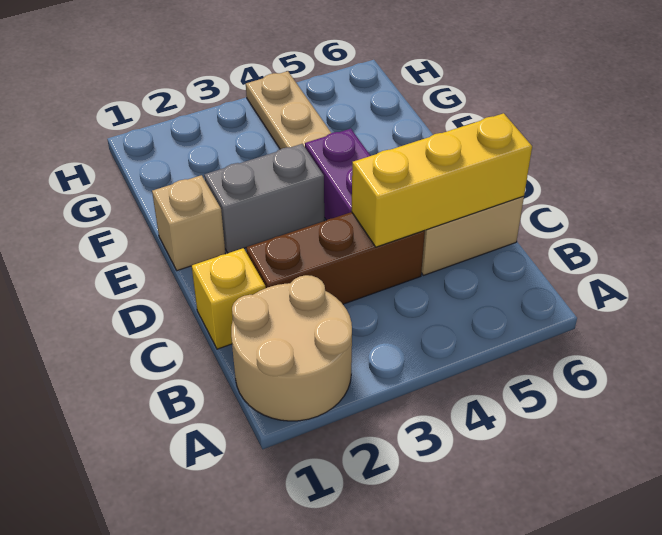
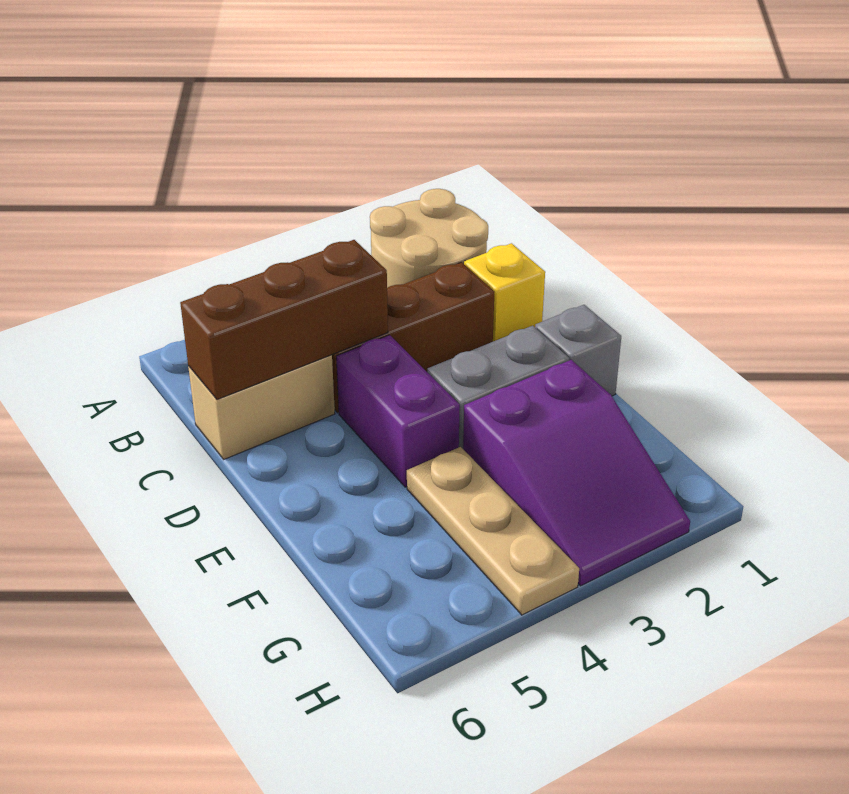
yellow brick C4:C6 level 2 -> brown brick C4:C6 level 2
tan brick E1 level 1 -> grey brick E1 level 1
none -> purple slope F2:H3 level 1 top F

